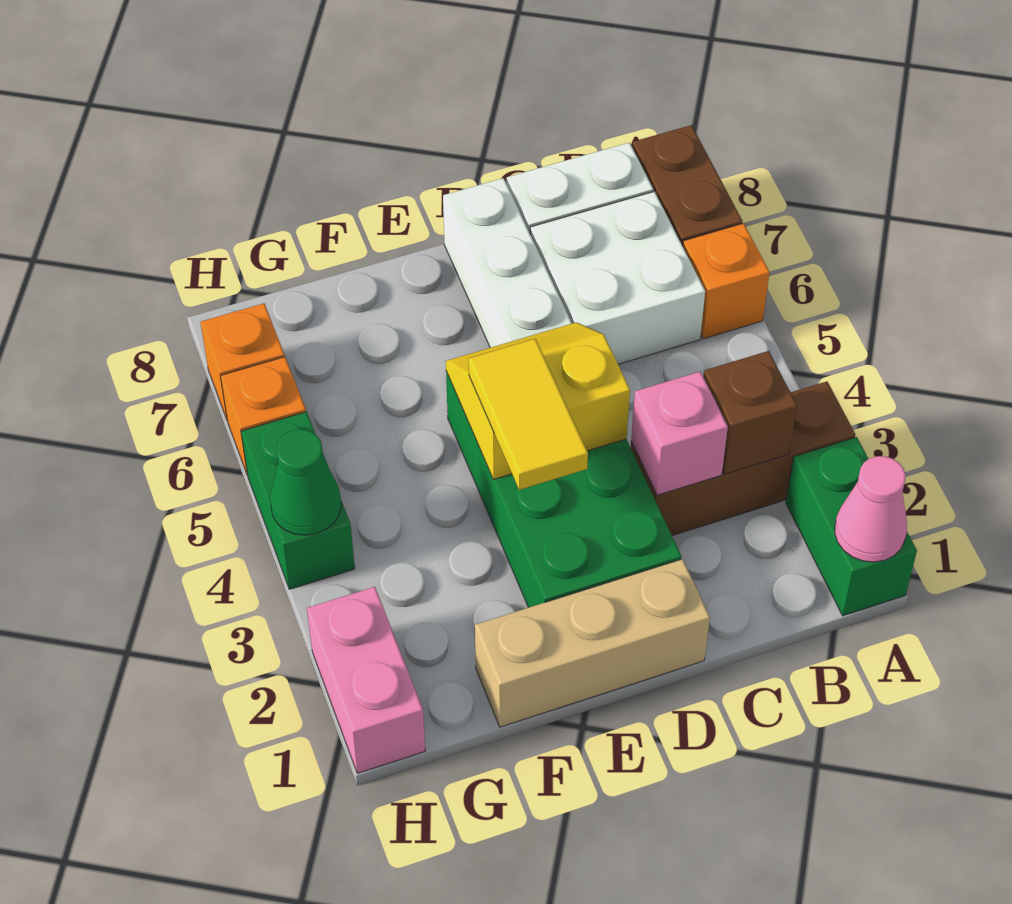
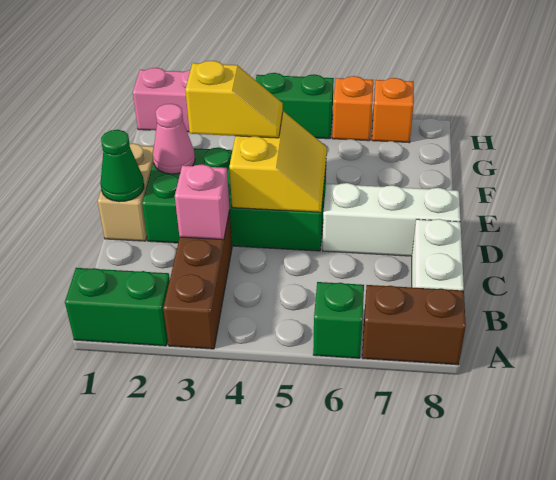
pink cone A1 level 2 -> pink cone E2 level 2
orange brick A6 level 1 -> green brick A6 level 1
brown brick B3 level 2 -> none
white brick B6:C7 level 1 -> none
tan brick D1:F1 level 1 -> tan brick D1:E1 level 1
yellow tile E3:E4 level 3 -> yellow slope E3:E4 level 3 top 3
green cone H4 level 2 -> green cone D1 level 2

